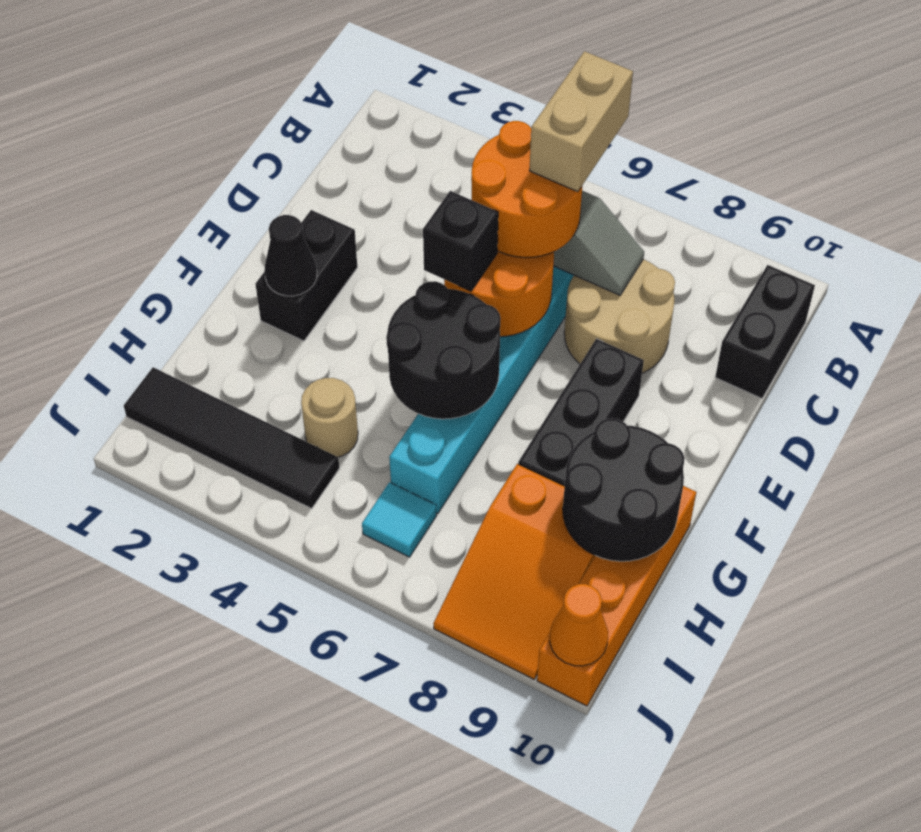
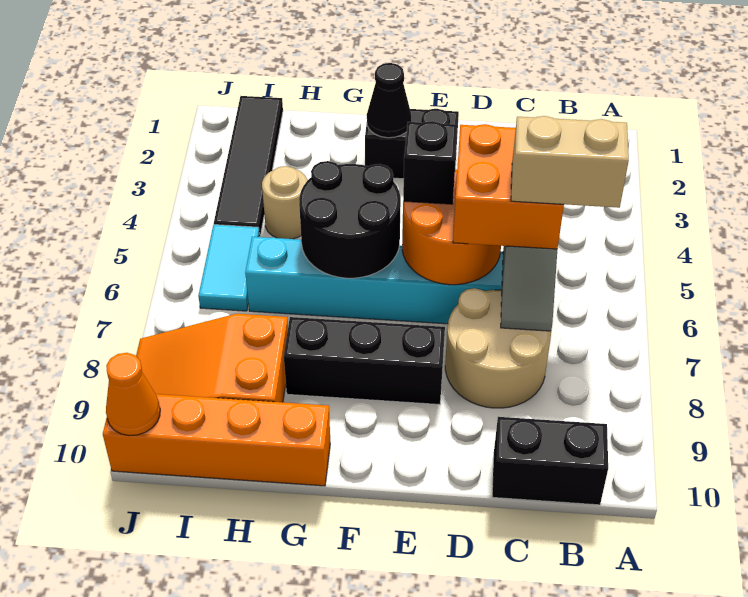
orange round brick C5:D6 level 3 -> orange brick C5:D6 level 3
black round brick G9:H10 level 2 -> none
cyan tile I6 level 1 -> cyan tile I5:I6 level 1

